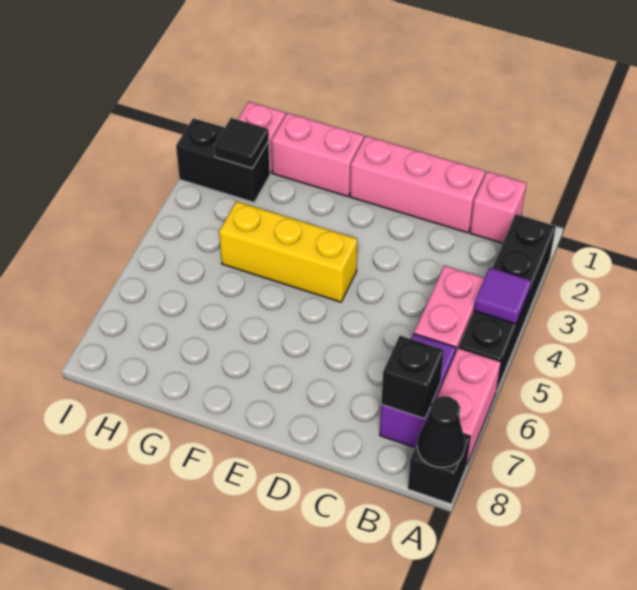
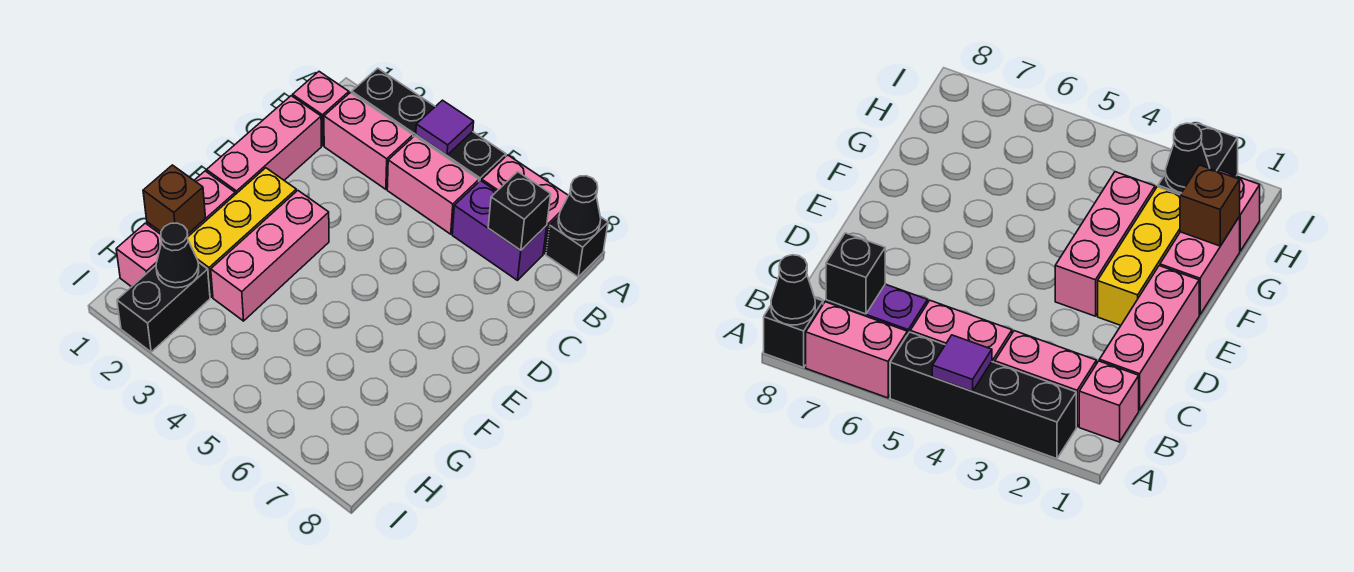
none -> pink brick B2:B3 level 1
none -> pink brick E3:G3 level 1
yellow brick E4:G4 level 1 -> yellow brick E2:G2 level 1
none -> brown brick G1 level 2
black tile H2 level 2 -> black cone H2 level 2

